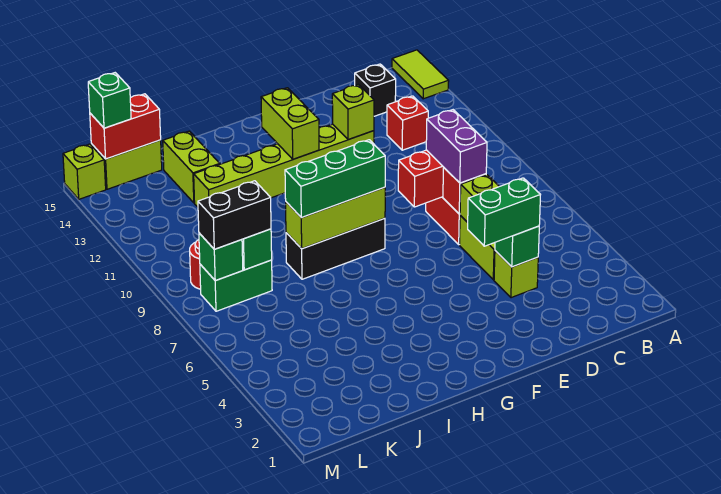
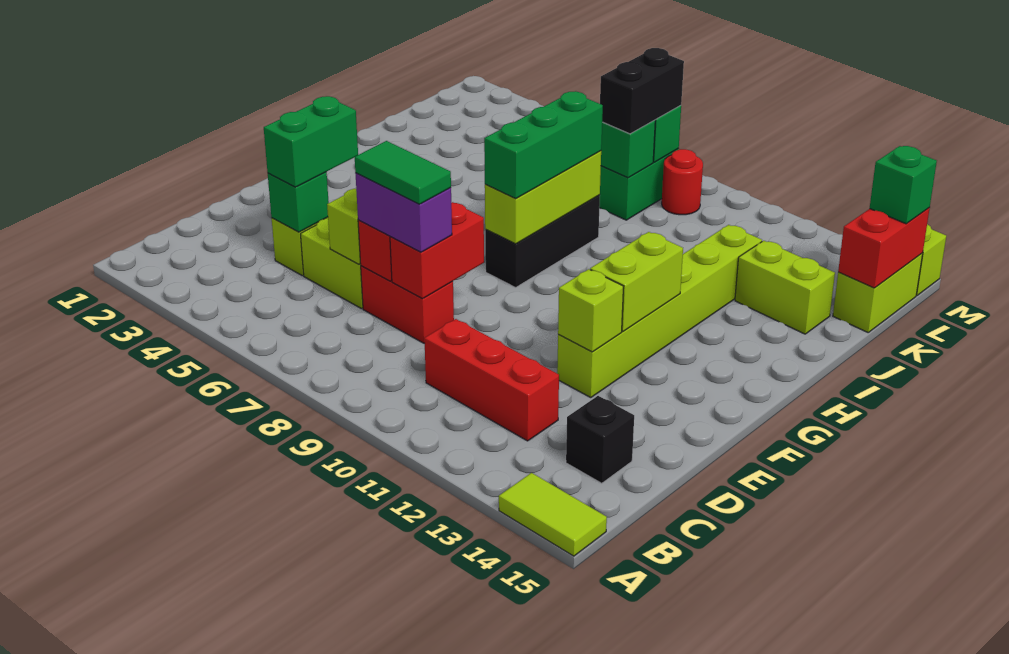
red brick C12 level 1 -> red brick C10:C12 level 1
none -> green tile D7:D8 level 4
lime brick G12:G13 level 2 -> lime brick F12:G12 level 2

